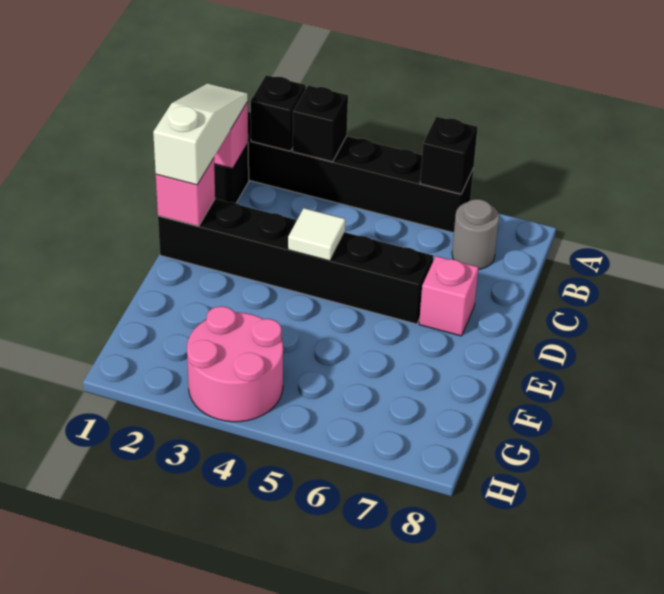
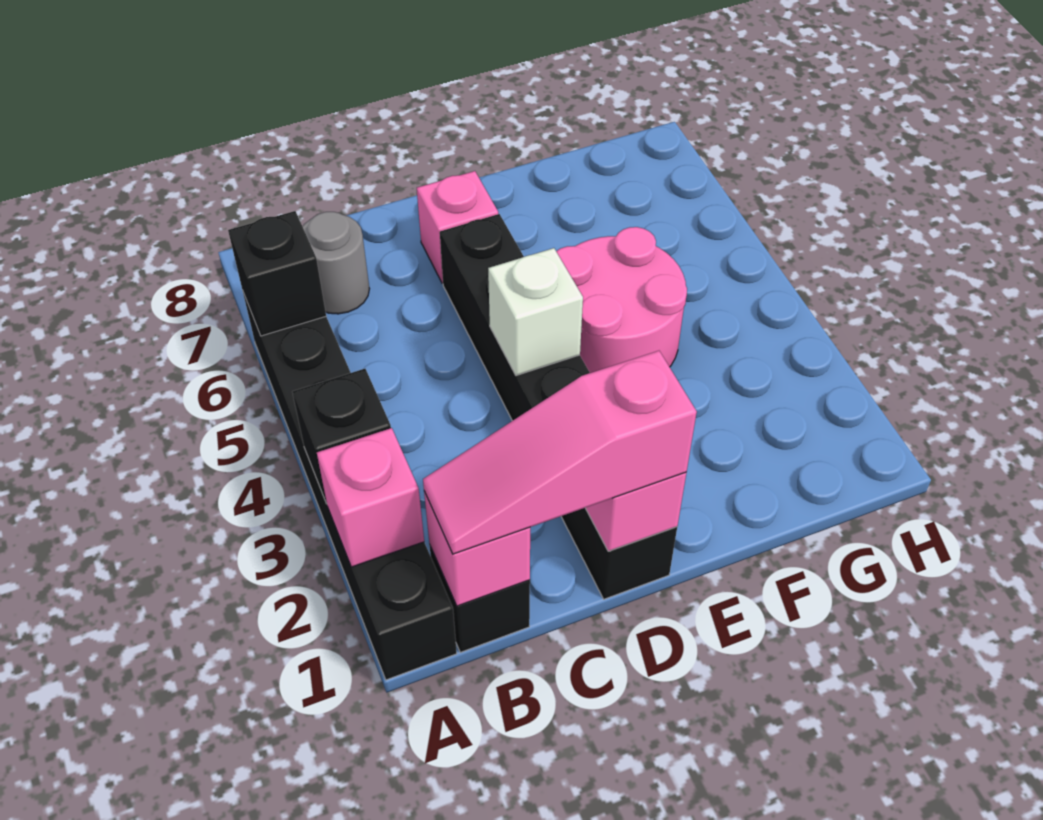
black brick A2 level 2 -> pink brick A2 level 2
white slope B1:D1 level 3 top D -> pink slope B1:D1 level 3 top D
white tile D4 level 2 -> white brick D4 level 2
pink round brick G3:H4 level 1 -> pink round brick E4:F5 level 1

